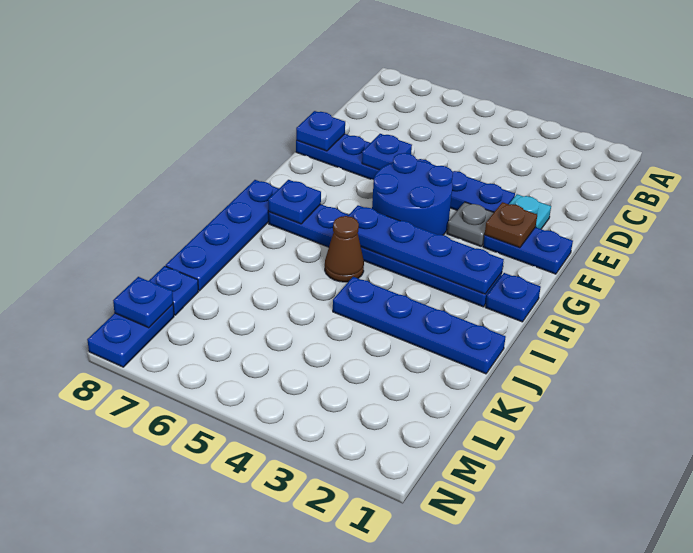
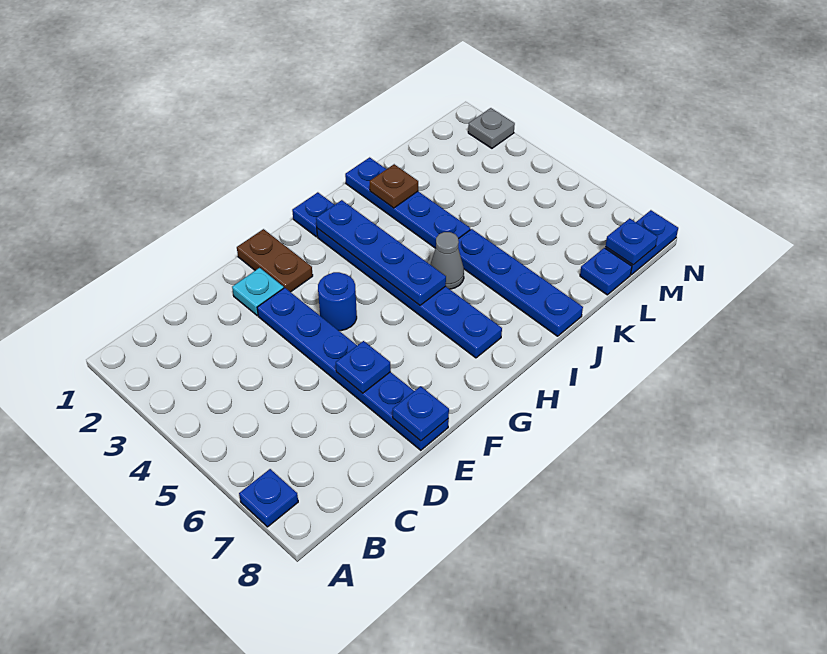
blue plate F1:F2 level 1 -> brown plate F1:F2 level 1
brown plate F2 level 2 -> brown plate J2 level 2
grey plate F3 level 1 -> grey plate N2 level 1
blue round brick F4:G5 level 1 -> blue round brick F4 level 1
blue plate H7 level 2 -> blue plate A7 level 1
blue plate H8:K8 level 1 -> blue plate J5:J8 level 1
brown cone I5 level 1 -> grey cone I5 level 1

